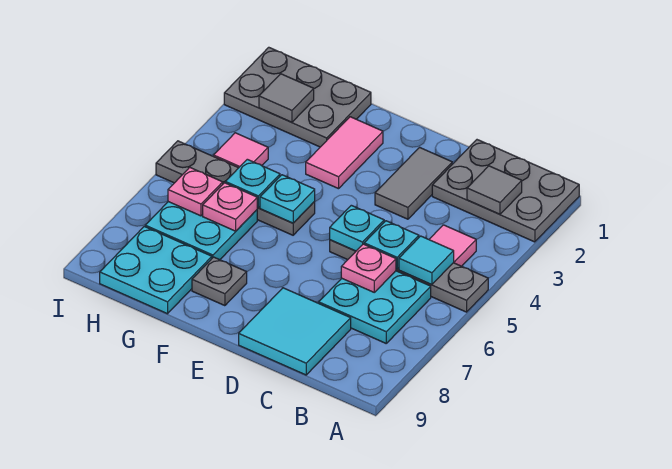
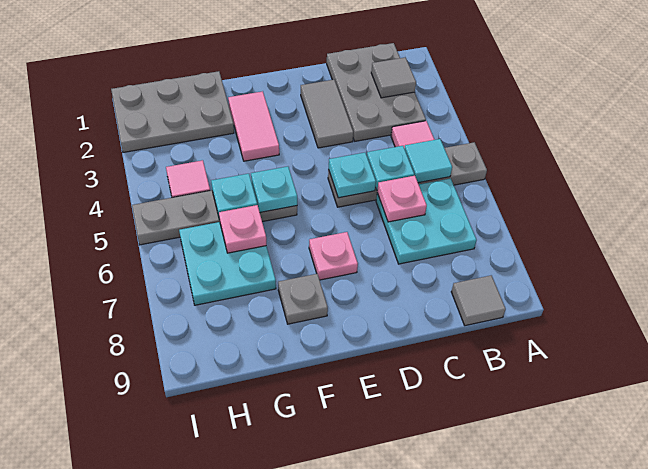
grey plate A1:C2 level 1 -> grey plate B1:C3 level 1
cyan tile C8:D9 level 1 -> none
cyan plate G8:H9 level 1 -> none
grey tile H2 level 2 -> grey tile B9 level 1
pink plate H6 level 2 -> pink plate E7 level 1

